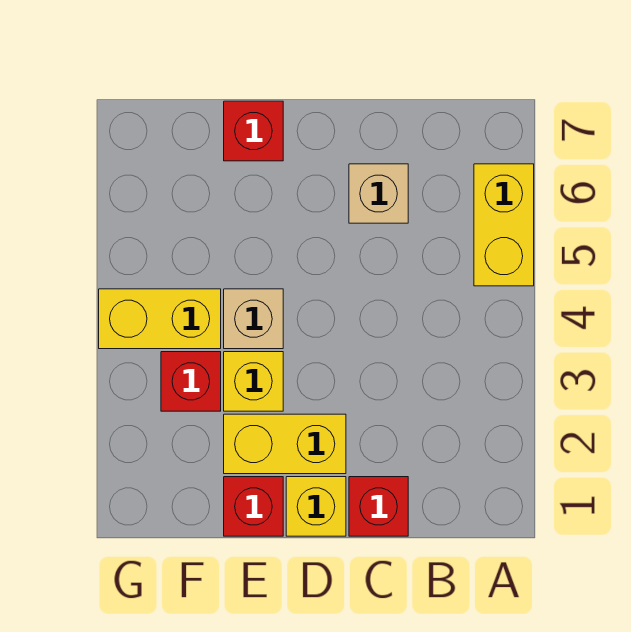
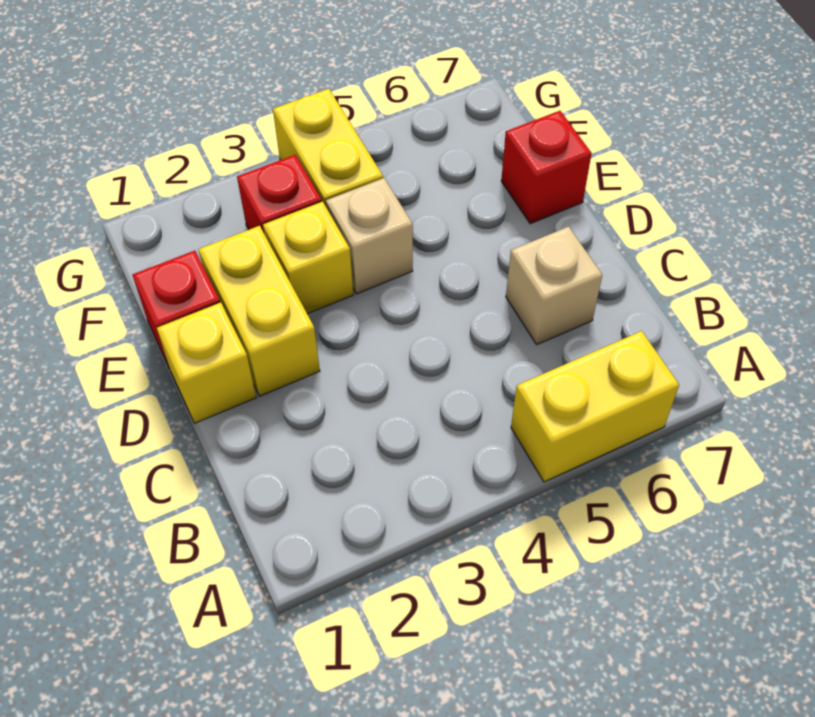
red brick C1 level 1 -> none

